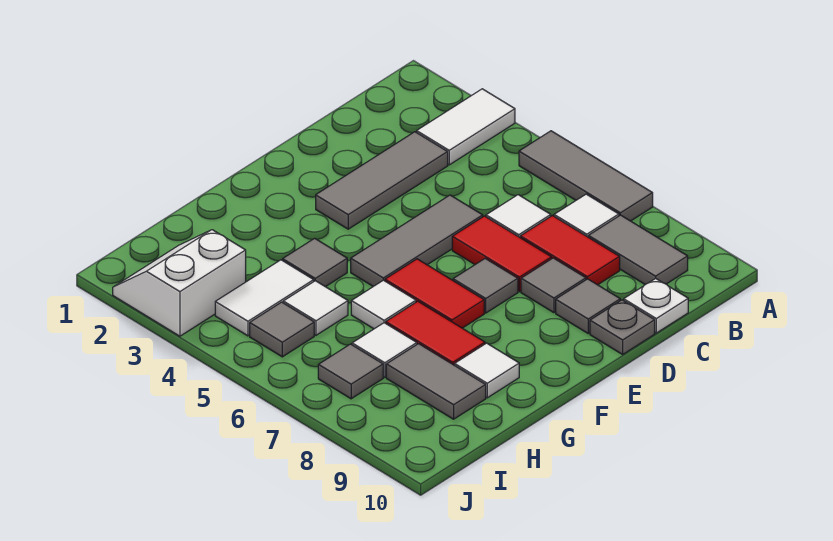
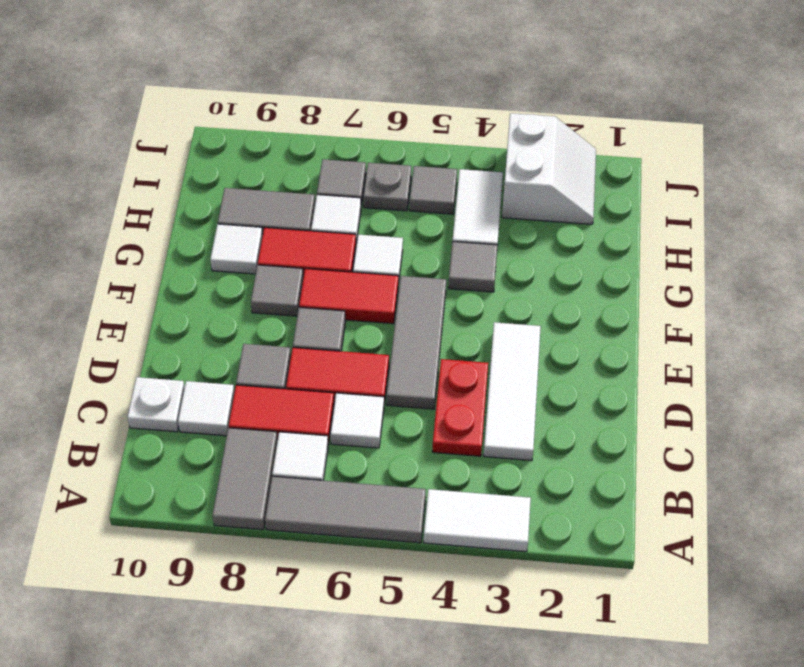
white tile A3:B3 level 1 -> white tile A3:A4 level 1
grey tile B8:B9 level 1 -> grey tile A8:B8 level 1
grey tile C3:E3 level 1 -> white tile C3:E3 level 1
none -> red plate C4:D4 level 1
grey tile D9 level 1 -> grey tile F8 level 1
grey plate D10 level 1 -> grey plate I6 level 1
white tile H5 level 1 -> white tile C9 level 1

